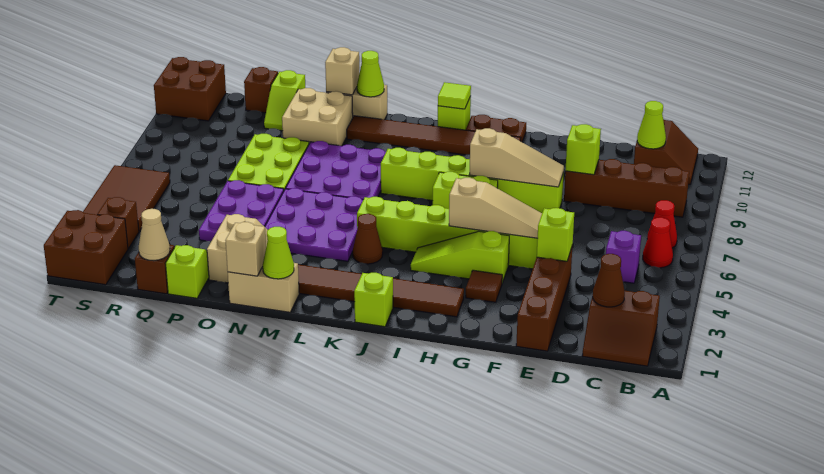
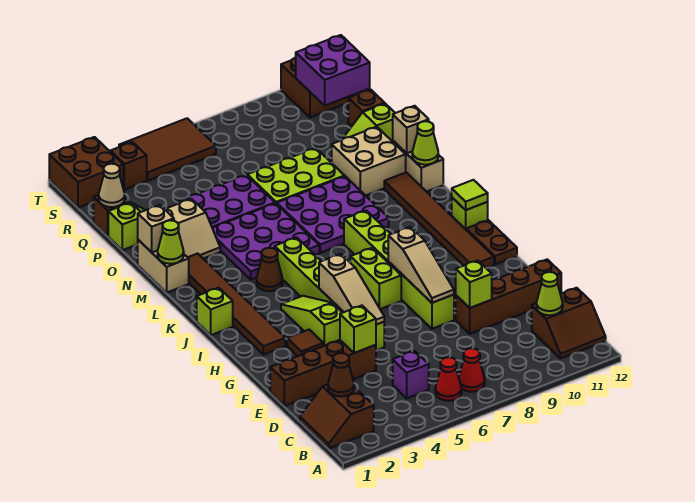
brown brick B9:E9 level 1 -> brown brick E9:E12 level 1
none -> purple brick R11:S12 level 2

